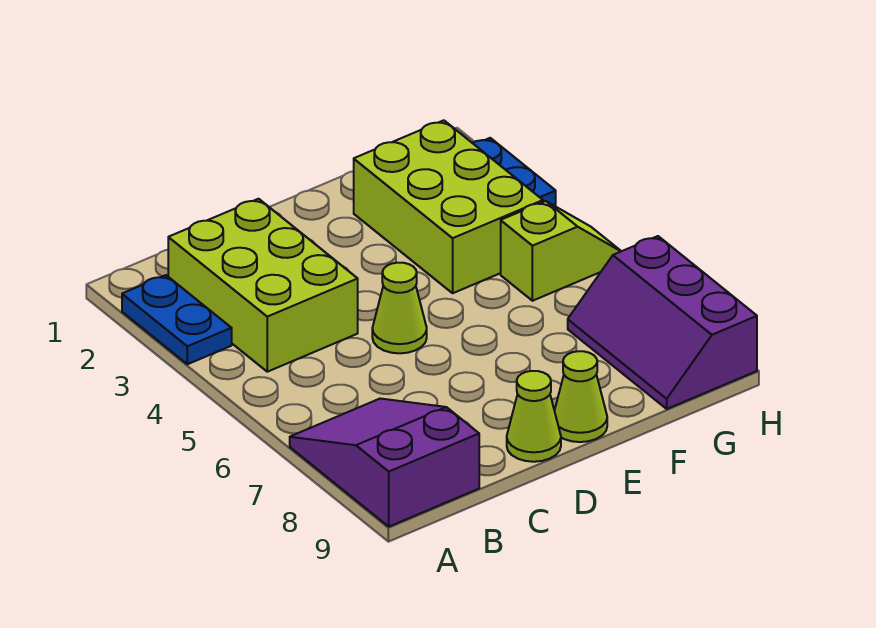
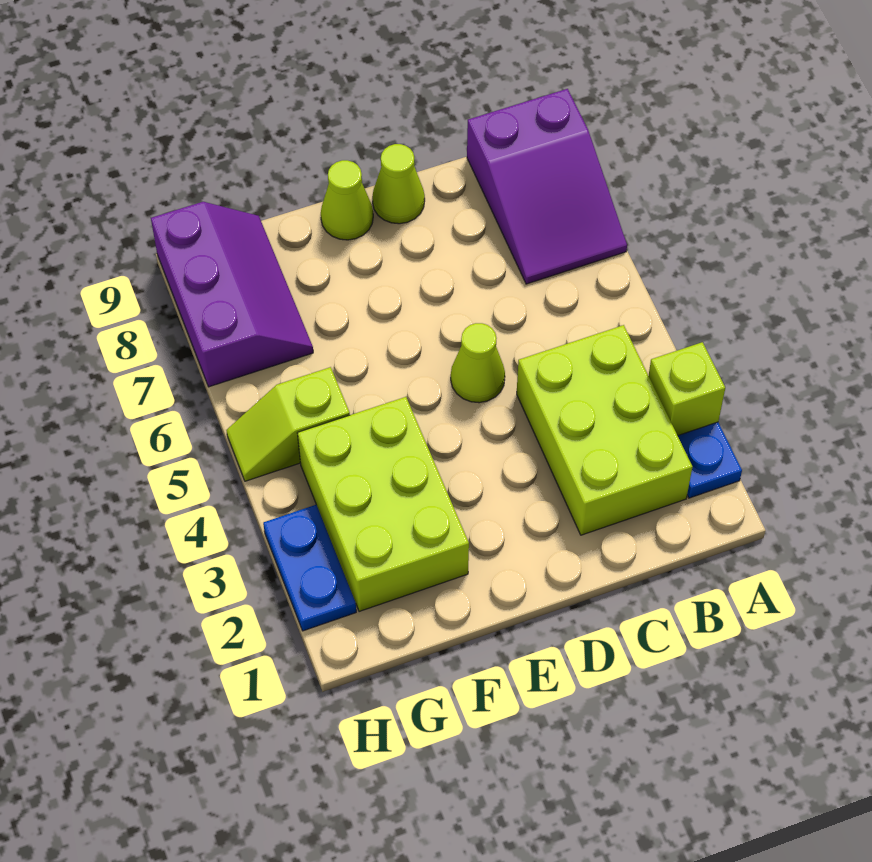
none -> lime brick A3 level 2

